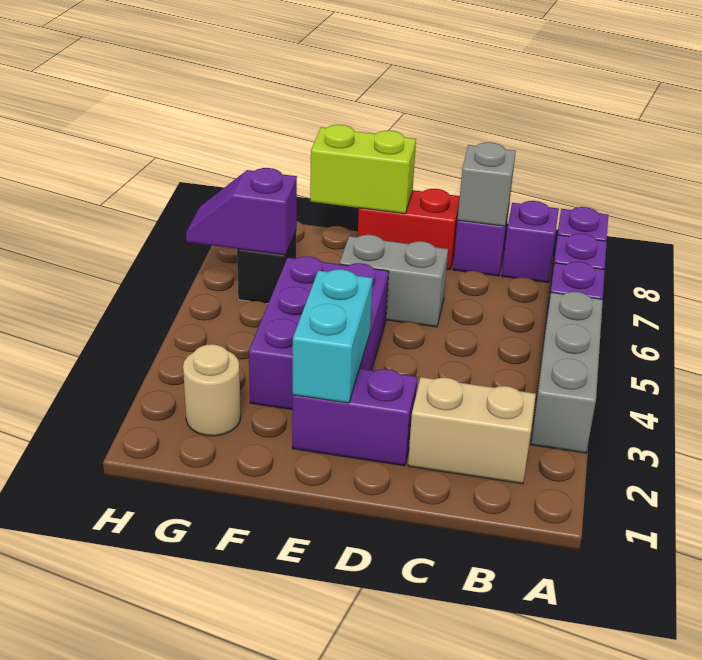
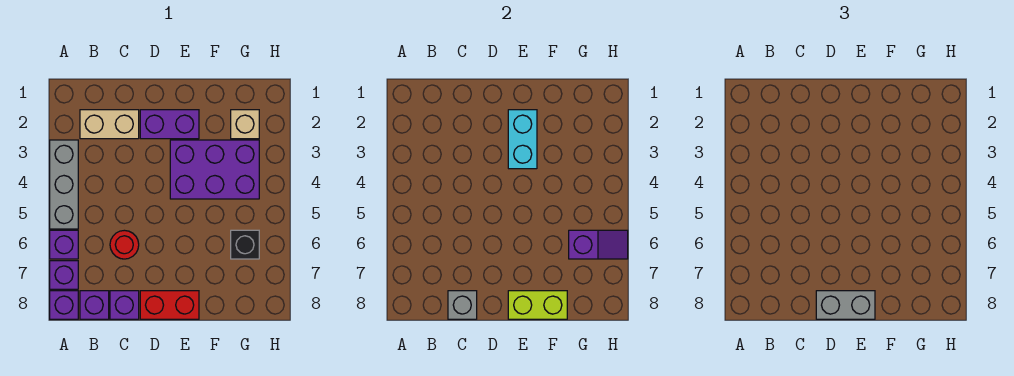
none -> red round brick C6 level 1
grey brick D6:E6 level 1 -> grey brick D8:E8 level 3
purple brick E3:F5 level 1 -> purple brick E3:G4 level 1
tan round brick G2 level 1 -> tan brick G2 level 1

